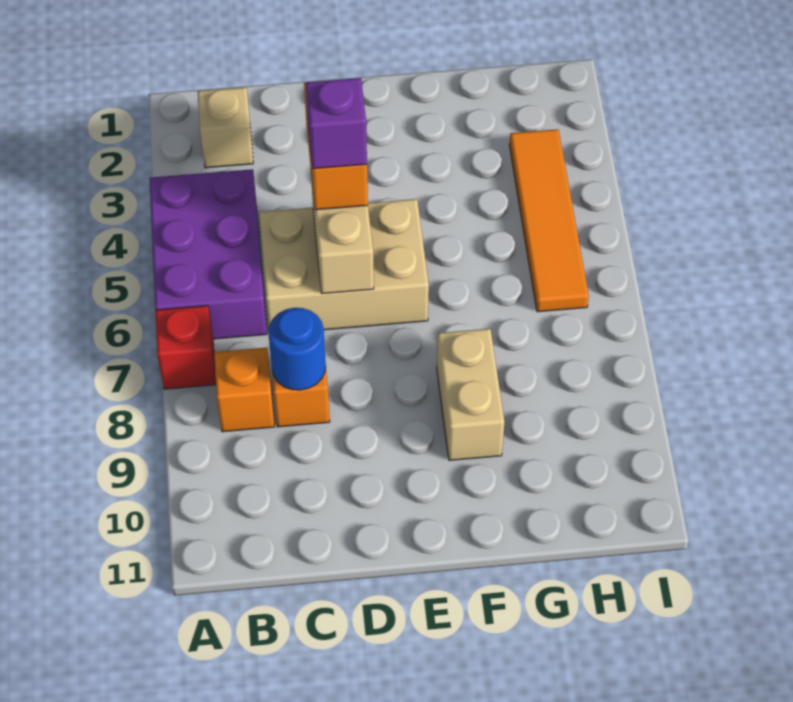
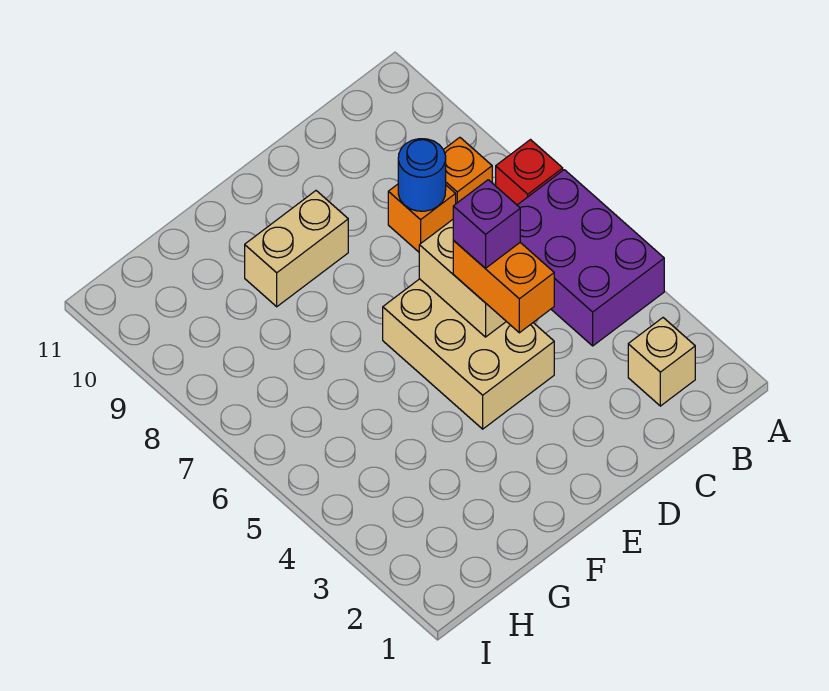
tan brick C5:E6 level 1 -> tan brick D4:E6 level 1
tan brick F8:F9 level 1 -> tan brick E9:F9 level 1
orange tile H3:H6 level 1 -> none

